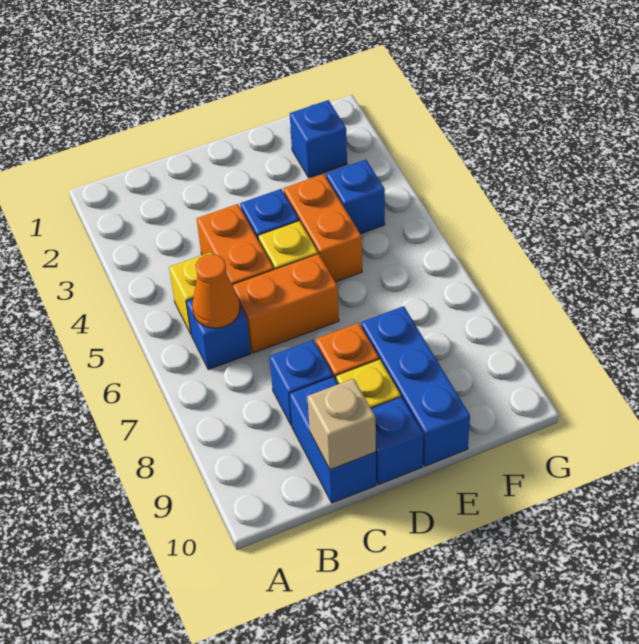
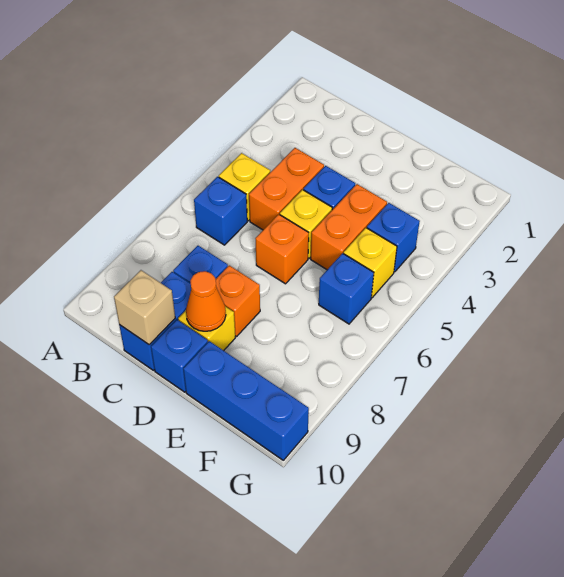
orange cone B6 level 2 -> orange cone D9 level 2
orange brick C6:D6 level 1 -> orange brick D6 level 1
blue brick E8:E10 level 1 -> blue brick E10:G10 level 1
blue brick F2 level 1 -> blue brick F6 level 1
none -> yellow brick F5 level 1

